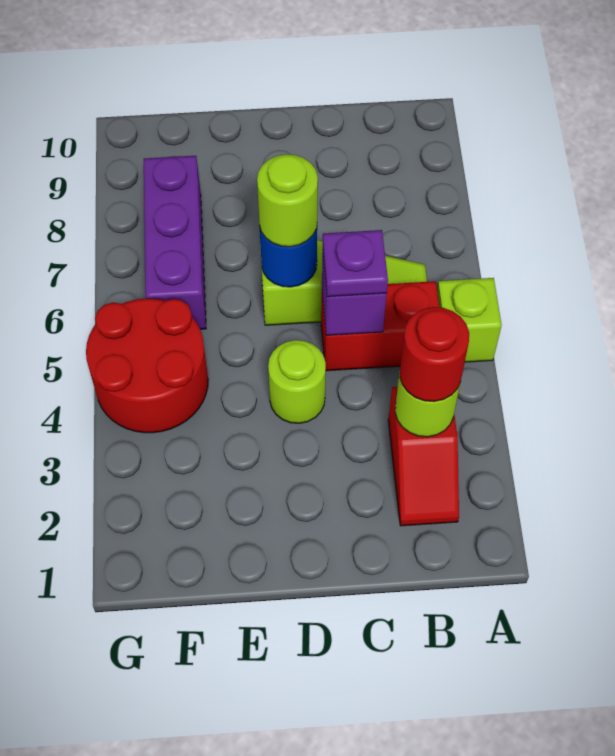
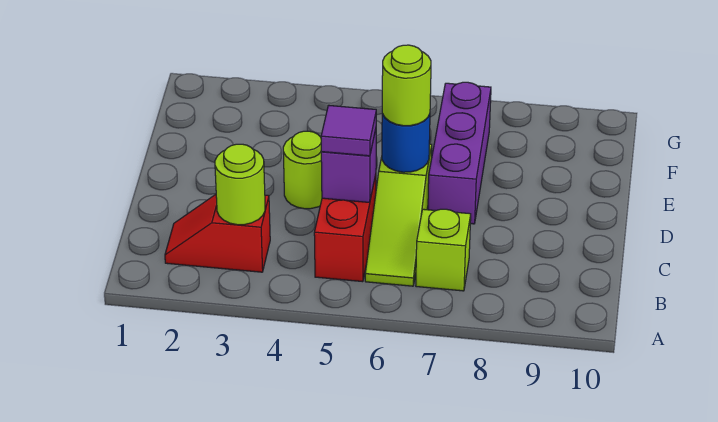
lime brick A5 level 1 -> lime brick B7 level 1
red round brick B3 level 3 -> none
purple plate C5 level 3 -> purple tile C5 level 3
red round brick F4:G5 level 1 -> none
purple brick F6:F8 level 1 -> purple brick D7:F7 level 1

